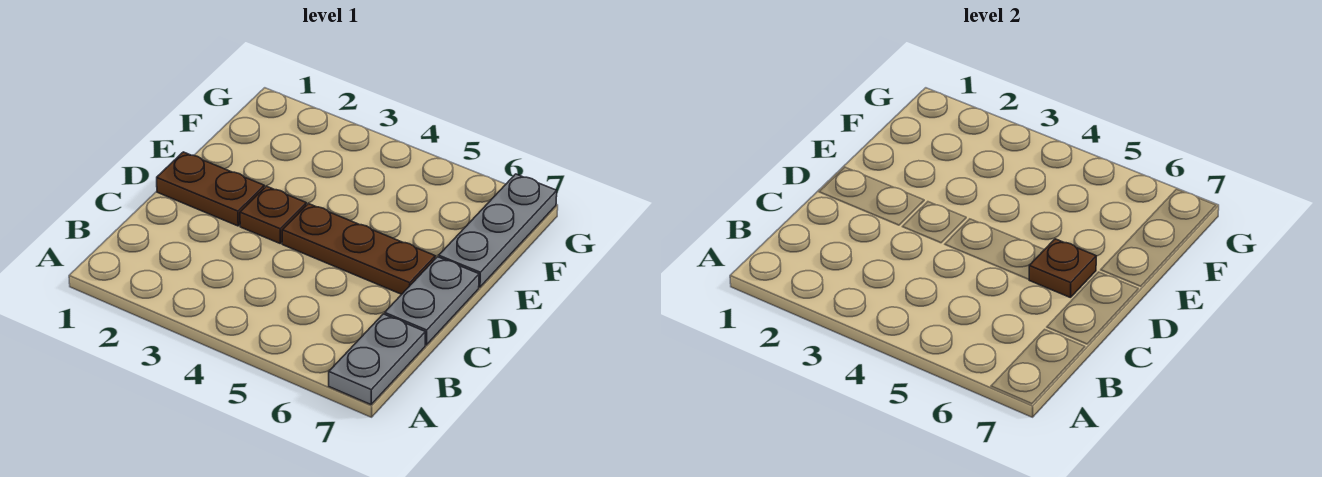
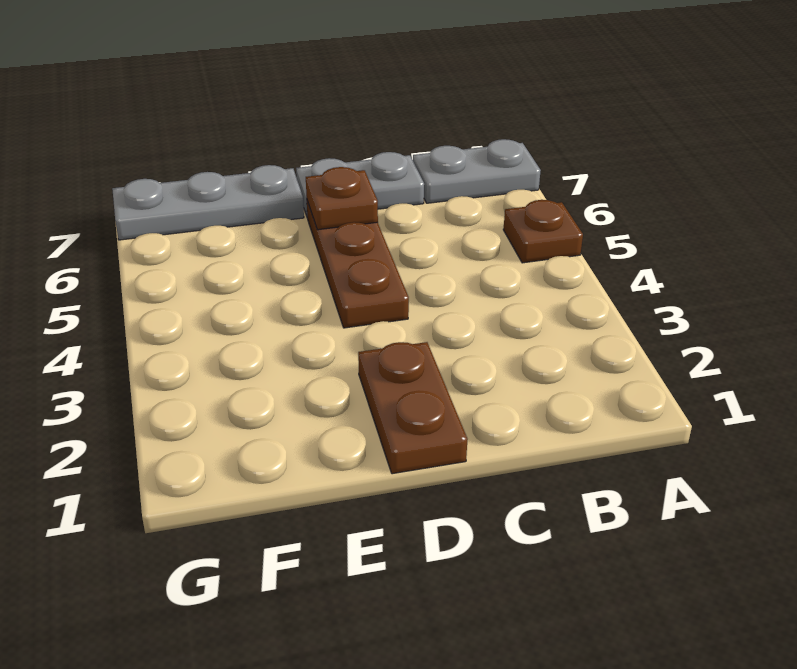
brown plate D3 level 1 -> brown plate A5 level 1

